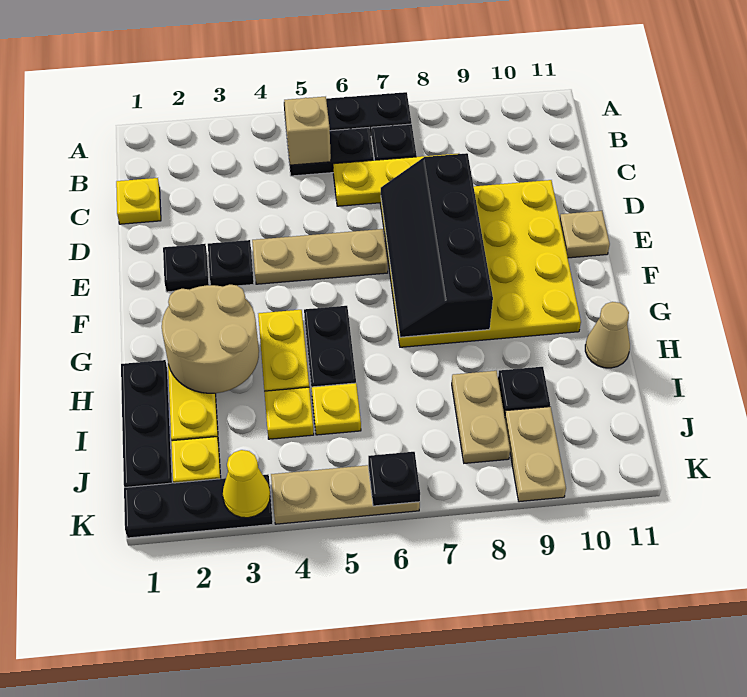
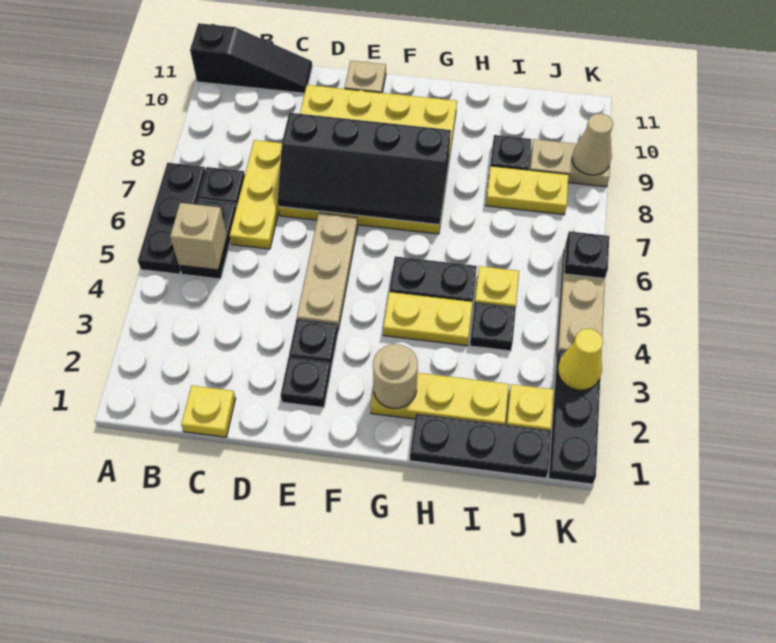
none -> black slope A11:C11 level 1 top A
tan round brick G2:H3 level 2 -> tan round brick G2 level 2
tan cone H11 level 1 -> tan cone K9 level 2
yellow plate I4 level 1 -> black plate I4 level 1
tan plate I8:J8 level 1 -> yellow plate I8:J8 level 1

